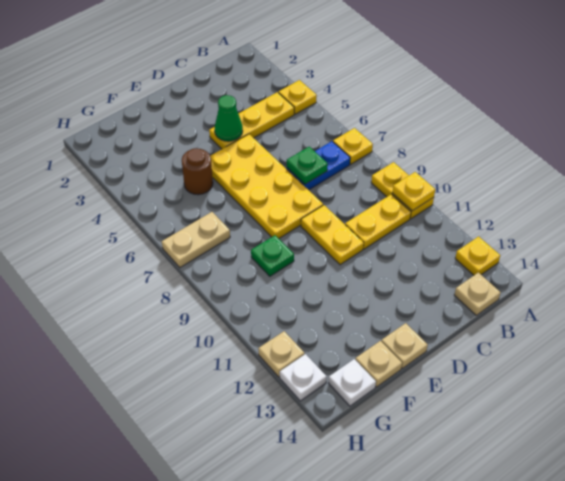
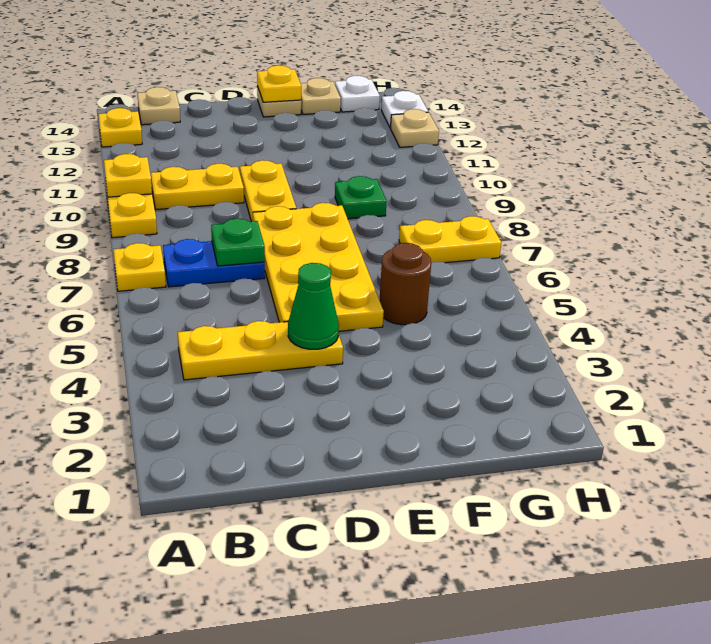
yellow plate A4 level 1 -> yellow plate E14 level 2
tan plate G7:H7 level 1 -> yellow plate G7:H7 level 1

